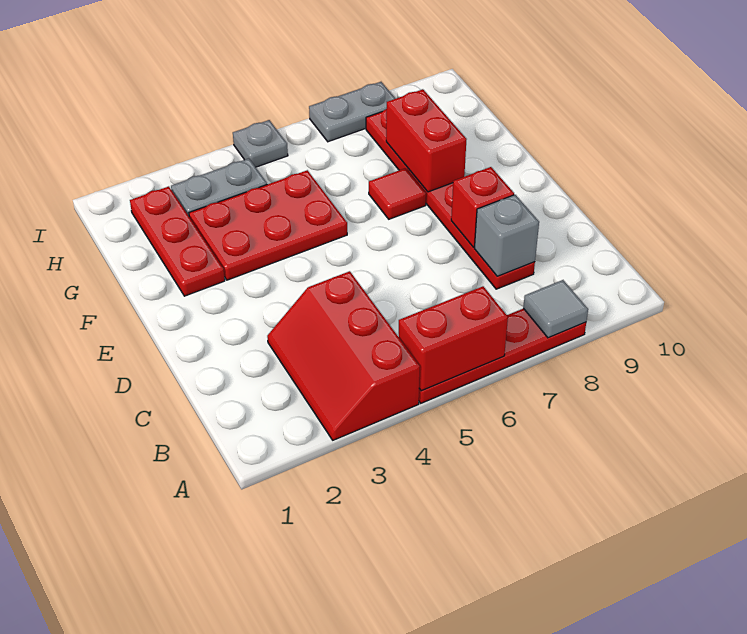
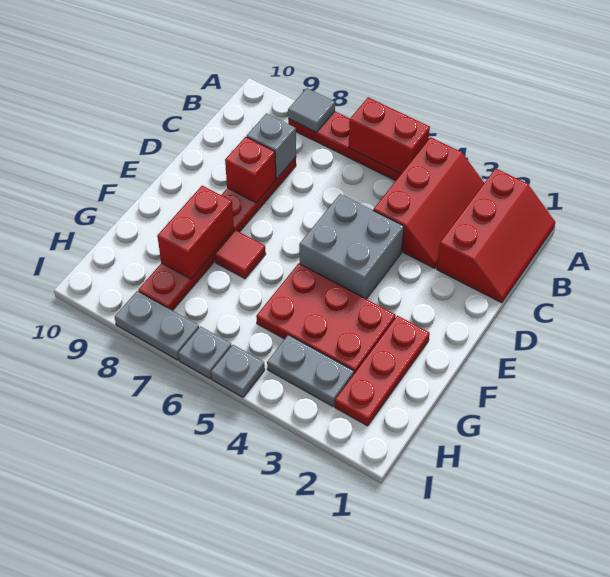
none -> red slope A1:C2 level 1 top 2
none -> grey brick D4:E5 level 1
none -> grey plate I6 level 1

